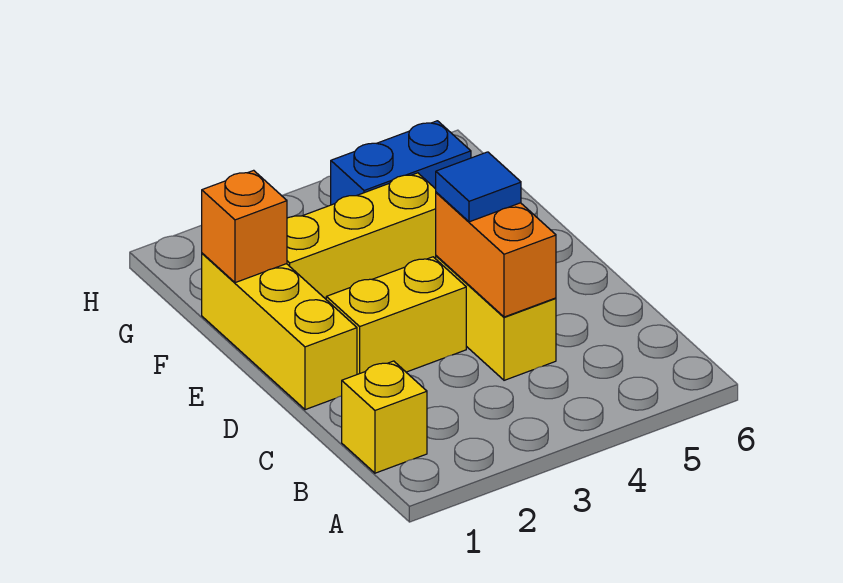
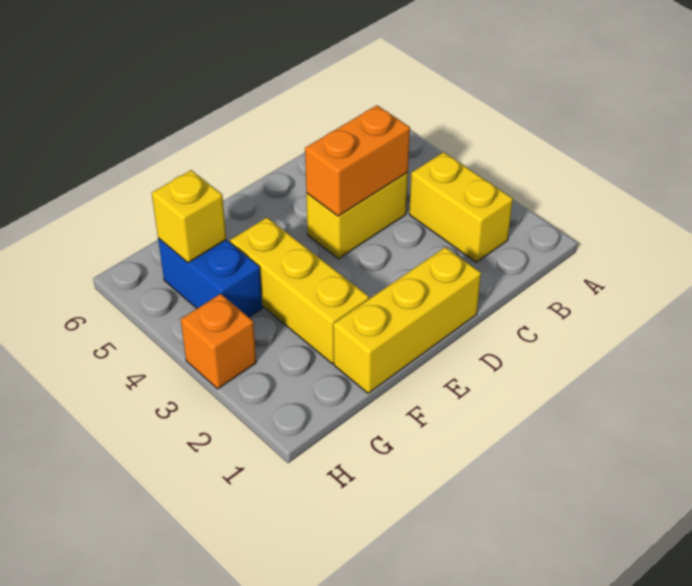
yellow brick B1 level 1 -> yellow brick G5 level 2
yellow brick D2:D3 level 1 -> yellow brick B2:B3 level 1
blue tile D4 level 3 -> none
orange brick F1 level 2 -> orange brick H3 level 1

